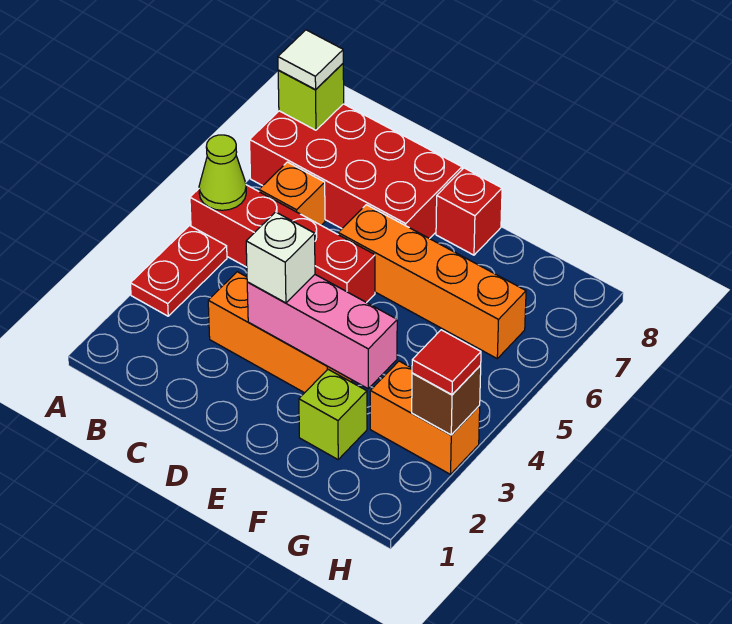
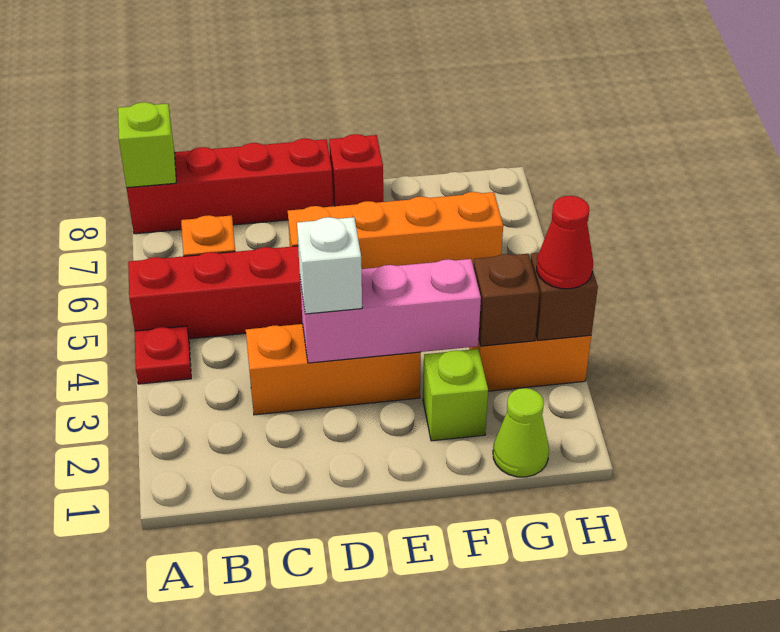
red plate A3:A4 level 1 -> red plate A4 level 1
lime cone A5 level 2 -> lime cone G1 level 1
red brick A7:D8 level 1 -> red brick A8:D8 level 1
white tile A8 level 3 -> none
none -> brown brick G3 level 2
red tile H3 level 3 -> red cone H3 level 3

